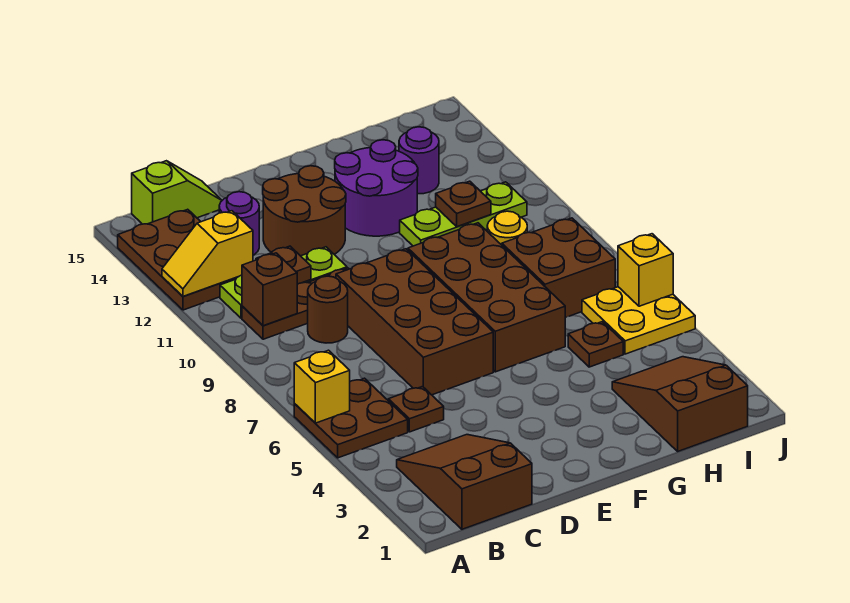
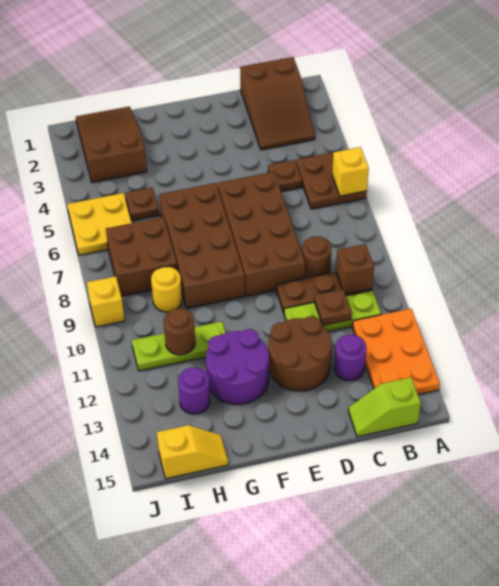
brown plate A12:B14 level 1 -> orange plate A12:B14 level 1
yellow slope A12:B12 level 2 top B -> yellow slope H15:I15 level 1 top I
brown slope H1:I3 level 1 top 1 -> brown slope H1:I3 level 1 top 3
brown plate H11 level 2 -> brown round brick H11 level 2
yellow brick J6 level 2 -> yellow brick J9 level 1

